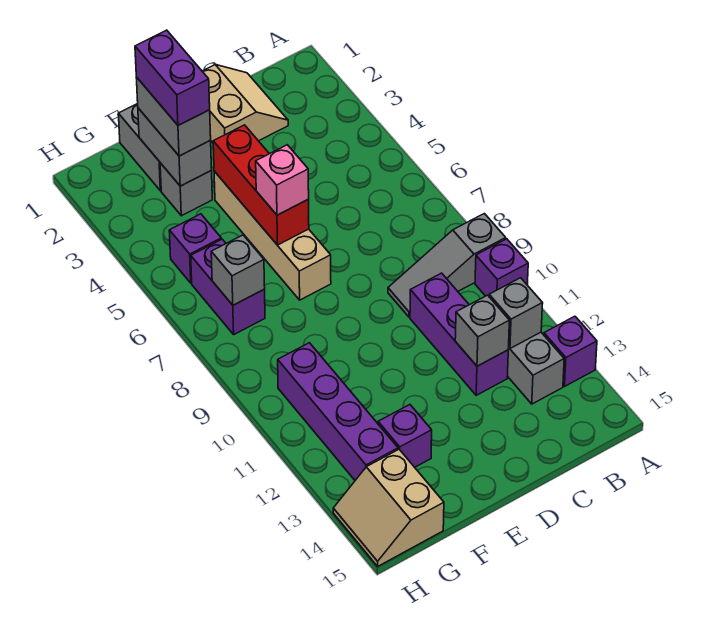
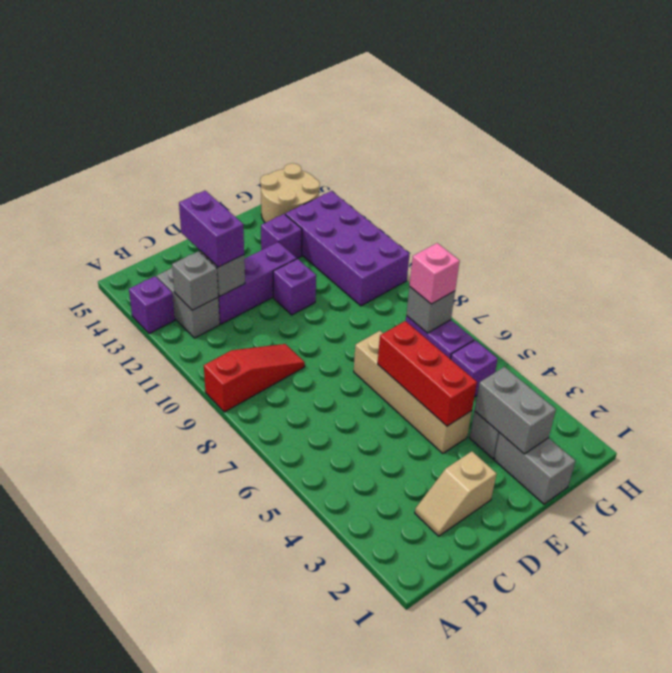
grey slope A9:C9 level 1 top A -> red slope A9:C9 level 1 top A
purple brick A10 level 1 -> purple brick E11 level 1
tan slope C1:D2 level 1 top D -> tan slope C2:D2 level 1 top D
purple brick C10:C12 level 1 -> purple brick C12:E12 level 1
pink brick E6 level 3 -> pink brick G7 level 3
grey brick F2:F3 level 3 -> none
purple brick F2:F3 level 4 -> purple brick C12:C13 level 3
purple brick G10:G13 level 1 -> purple brick G10:H13 level 1
tan slope G14:H15 level 1 top G -> tan round brick G14:H15 level 1

